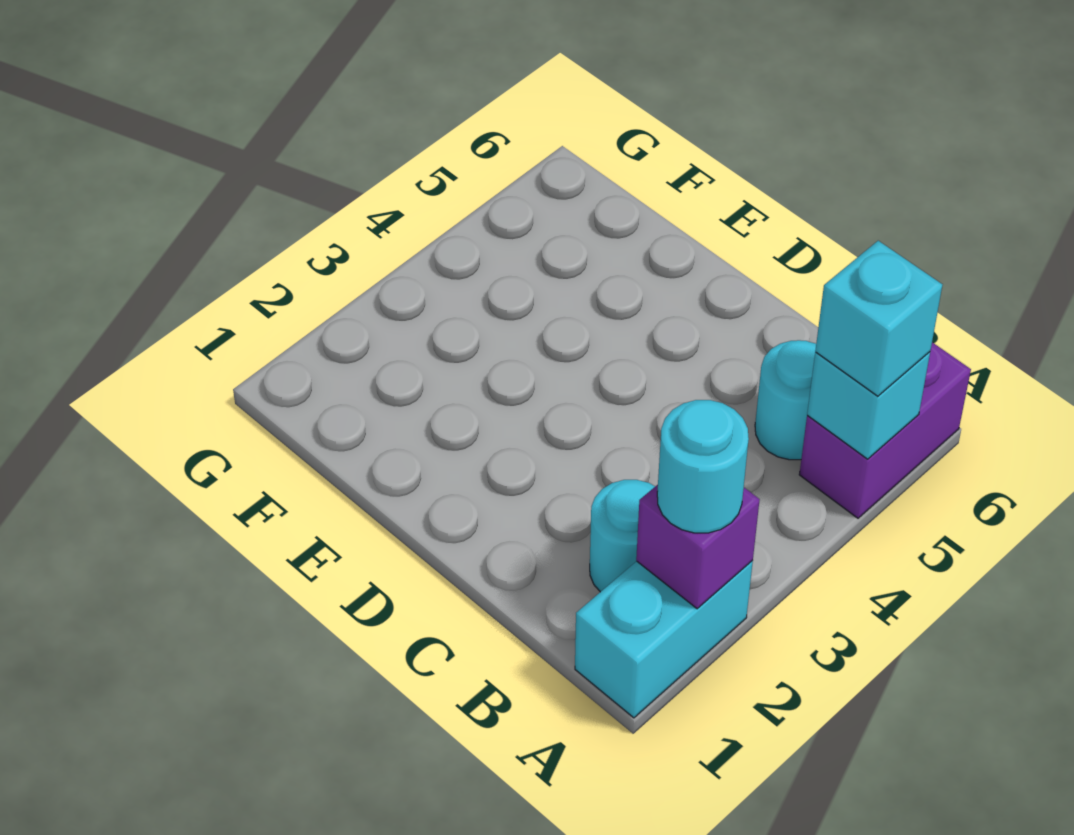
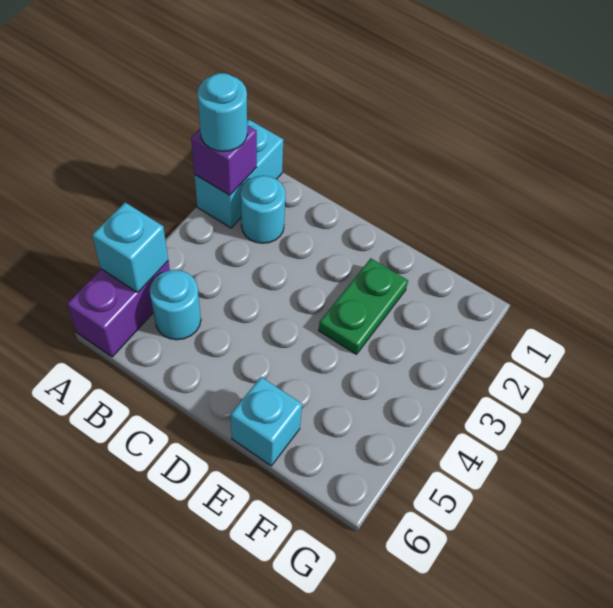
cyan brick A5 level 3 -> cyan brick E6 level 1
none -> green plate E2:E3 level 1

